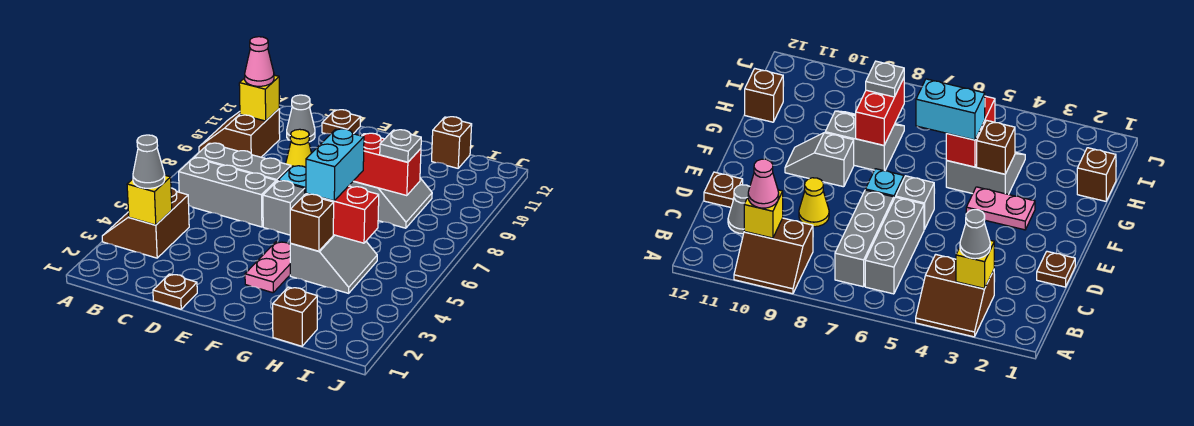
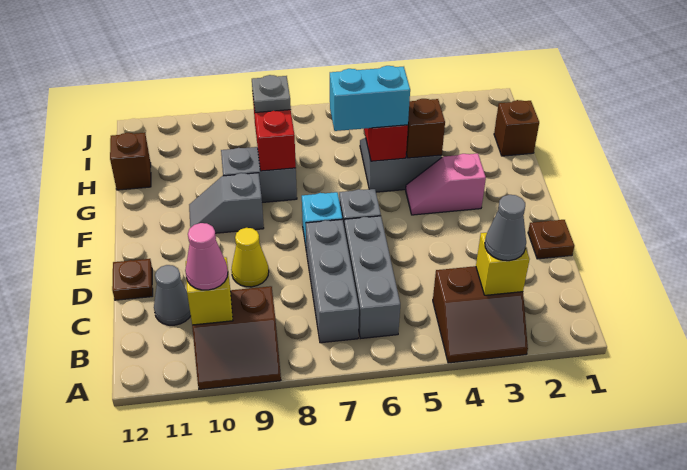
pink plate F3:F4 level 1 -> pink slope F3:F4 level 1 top 3

